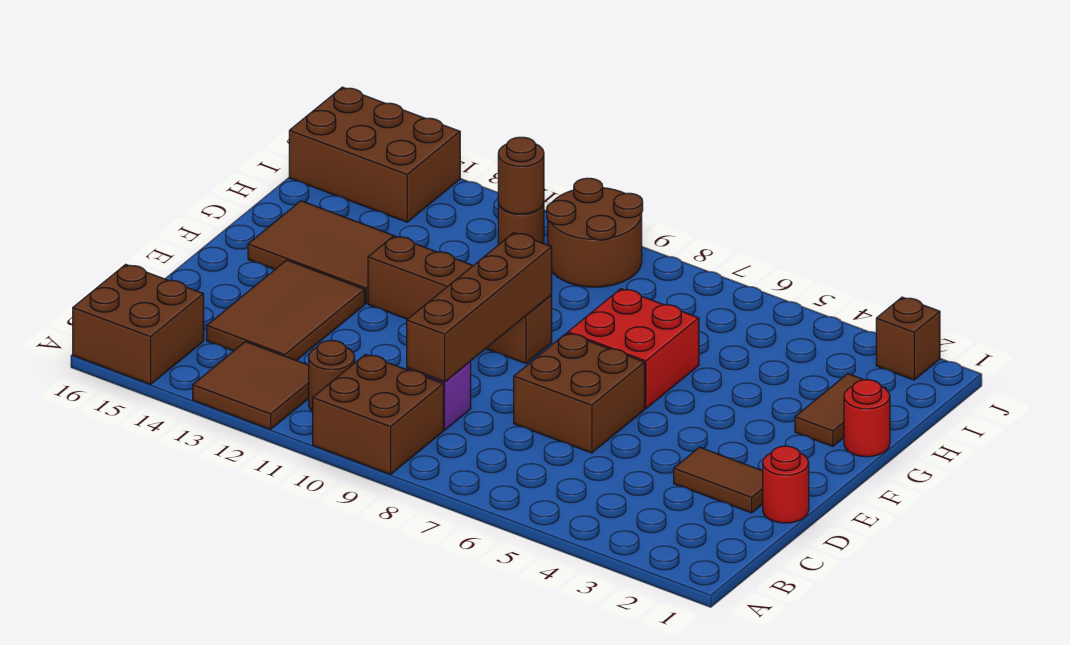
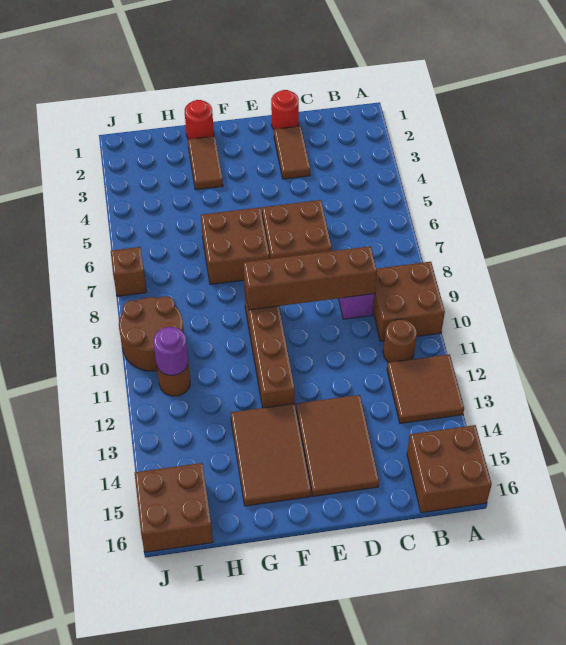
brown tile C13:E14 level 1 -> brown tile D13:E15 level 1
red brick F6:G7 level 1 -> brown brick F6:G7 level 1
brown tile G2:H2 level 1 -> brown tile G2:G3 level 1
brown round brick I11 level 2 -> purple round brick I11 level 2
brown brick I14:J16 level 1 -> brown brick I15:J16 level 1
brown brick J2 level 1 -> brown brick J7 level 1

